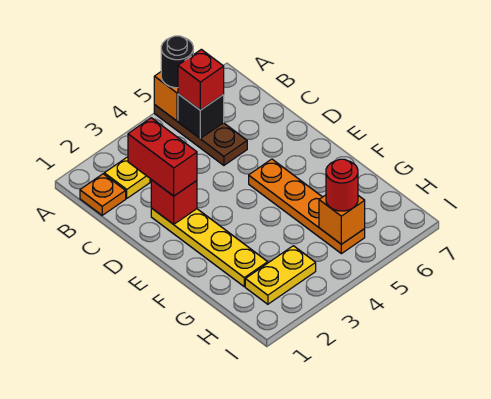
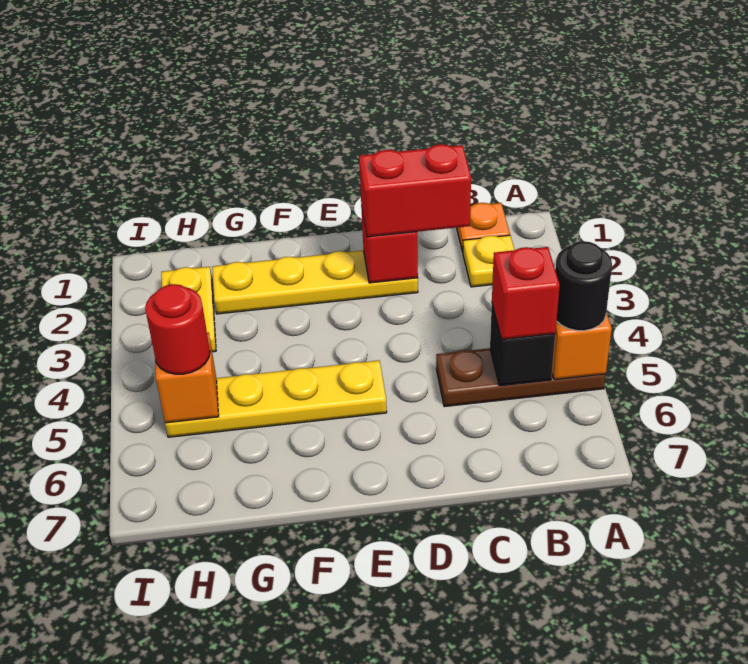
orange plate E5:H5 level 1 -> yellow plate E5:H5 level 1

